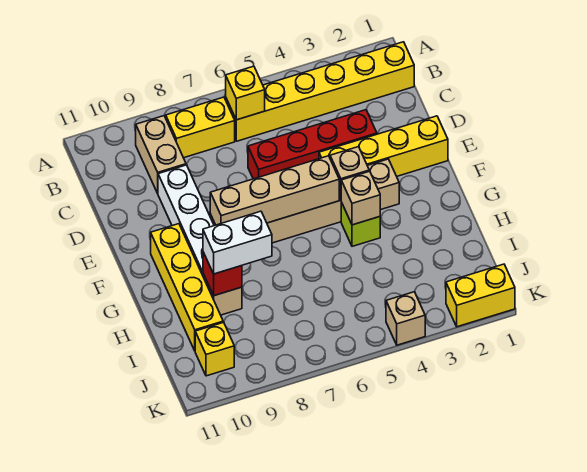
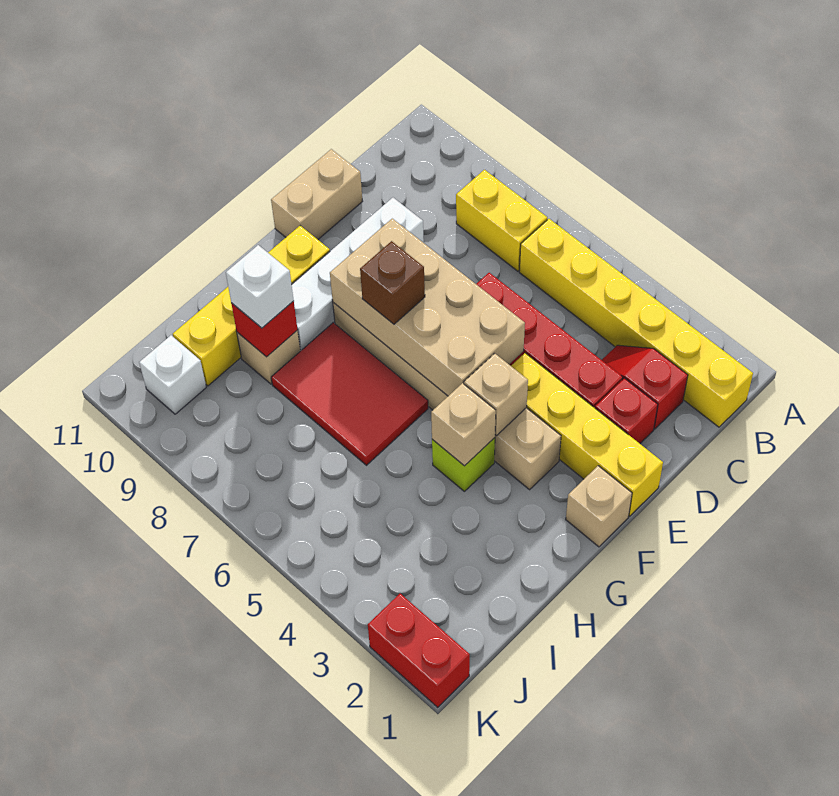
yellow brick B6 level 2 -> none
tan brick B9:C9 level 1 -> tan brick D11:E11 level 1
none -> red slope C2:C3 level 1 top 2
none -> red brick D2 level 1
tan brick F5:F8 level 2 -> tan brick E5:F8 level 2
none -> brown brick F7 level 3
none -> red tile G6:H8 level 1
white brick H8:H9 level 3 -> white brick H9 level 3
yellow brick J10 level 1 -> white brick J10 level 1
yellow brick K1:K2 level 1 -> red brick K1:K2 level 1
tan brick K4 level 1 -> tan brick F1 level 1

